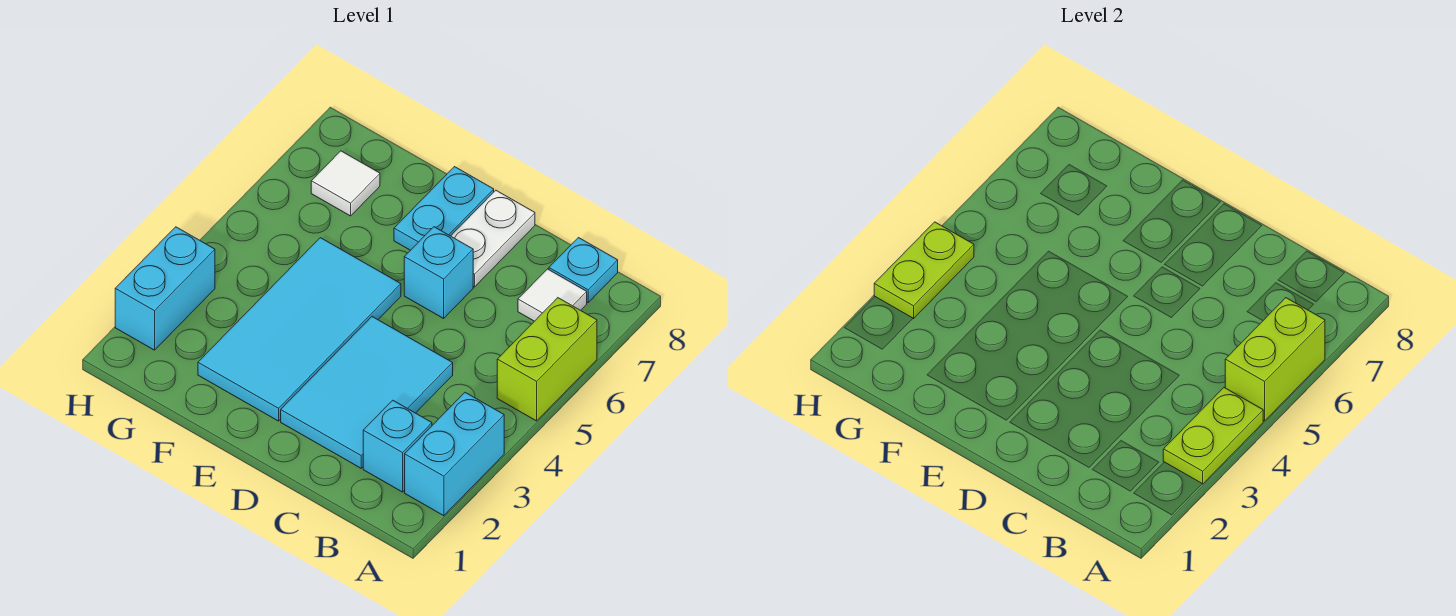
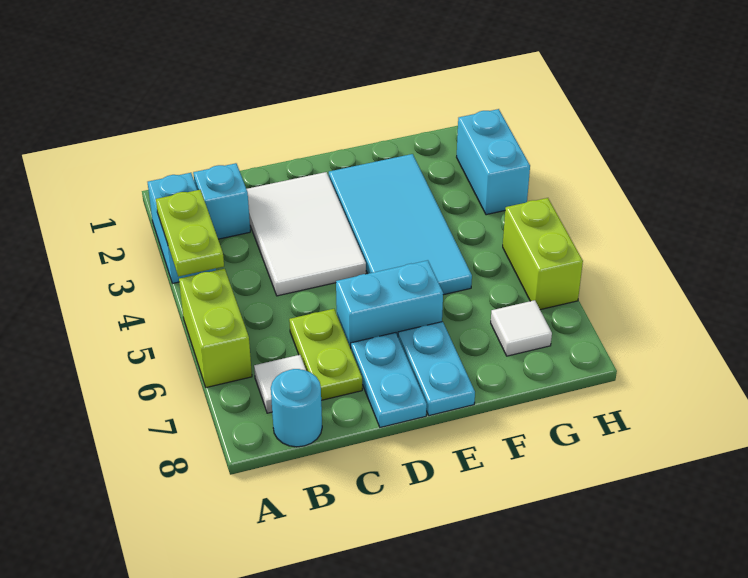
lime brick A5:A6 level 2 -> lime brick H5:H6 level 1
cyan plate B8 level 1 -> cyan round brick B8 level 1
cyan tile C2:D4 level 1 -> white tile C2:D4 level 1
cyan brick D6 level 1 -> cyan brick D6:E6 level 1
white plate D7:D8 level 1 -> cyan plate D7:D8 level 1
lime plate H3:H4 level 2 -> lime plate C6:C7 level 1

